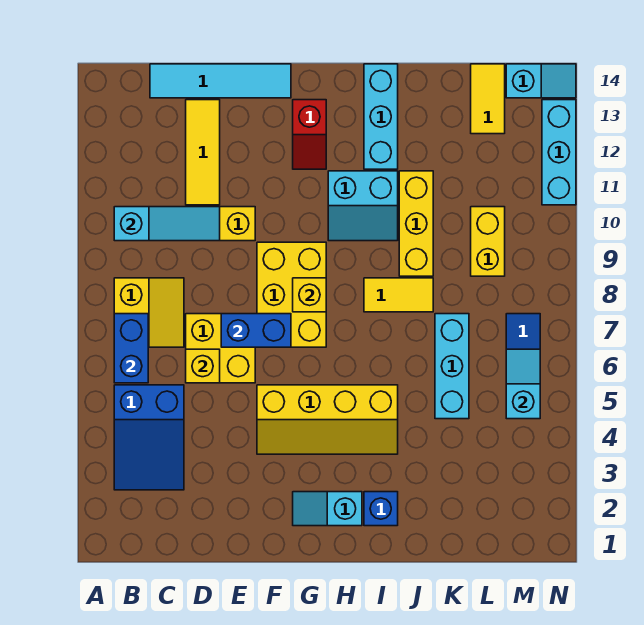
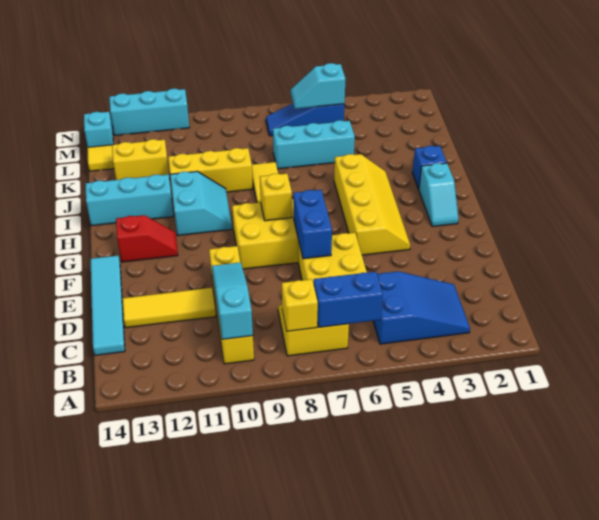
yellow brick D6 level 2 -> yellow brick B8 level 2
yellow brick L9:L10 level 1 -> yellow brick K12:K13 level 1

